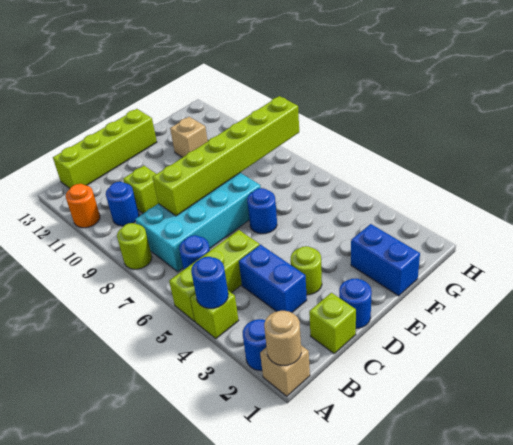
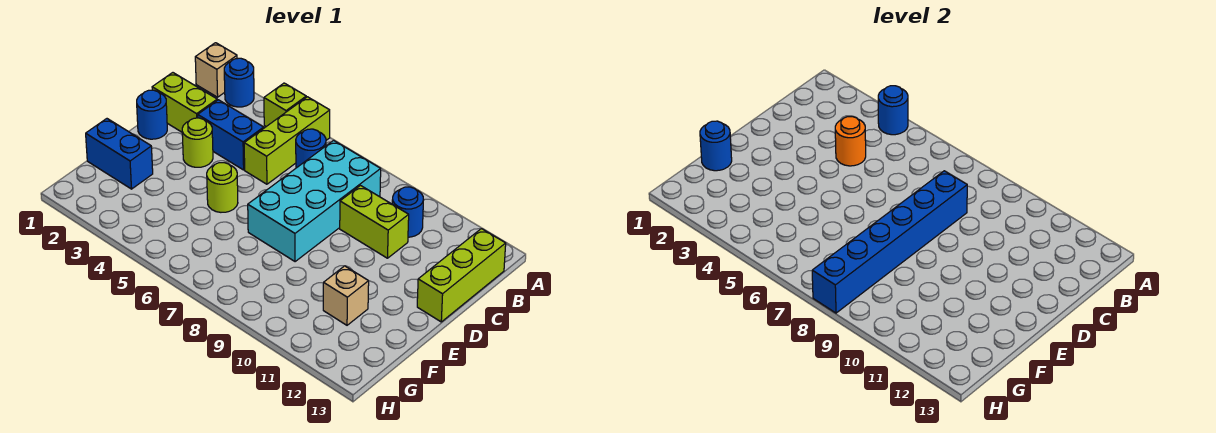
tan round brick A1 level 2 -> none
lime round brick A8 level 1 -> lime round brick E5 level 1
orange round brick A11 level 1 -> orange round brick C4 level 2
lime brick B13:E13 level 1 -> lime brick B13:D13 level 1
lime brick C1 level 1 -> lime brick C1:C2 level 1
lime brick C8:H8 level 2 -> blue brick C8:H8 level 2
lime brick C10 level 1 -> lime brick C9:C10 level 1
blue round brick E6 level 1 -> blue round brick F1 level 2

